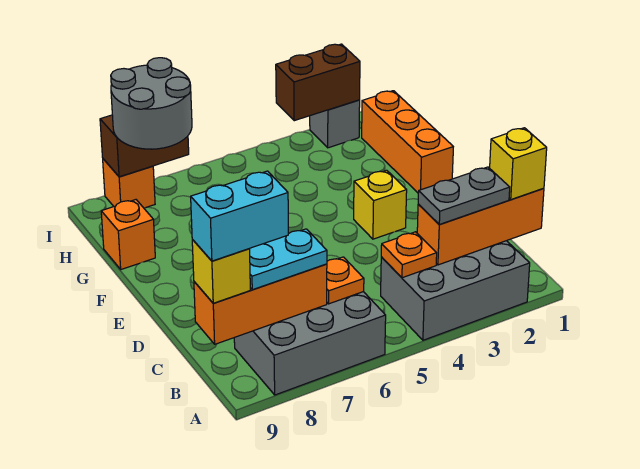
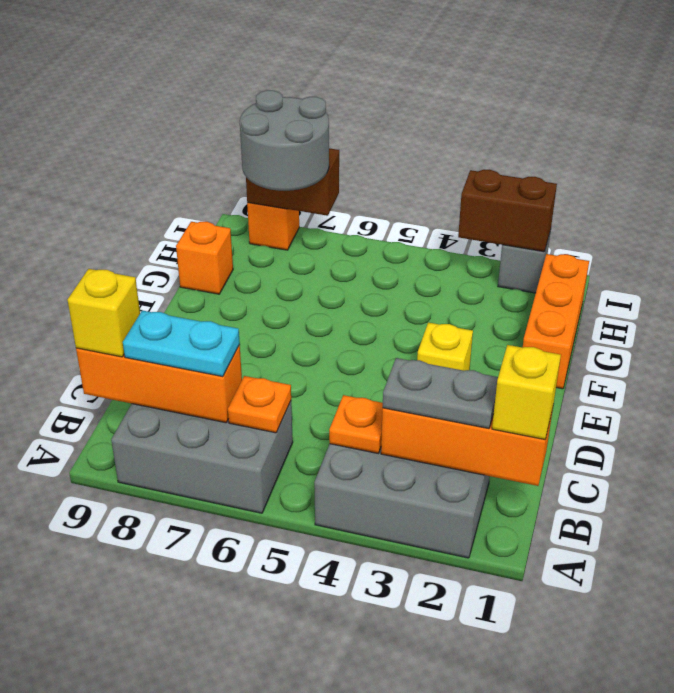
cyan brick B8:B9 level 4 -> none

